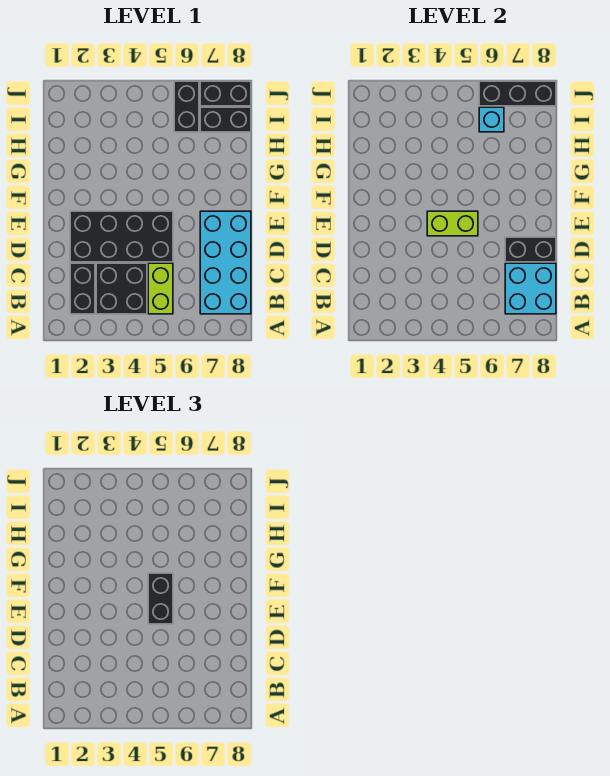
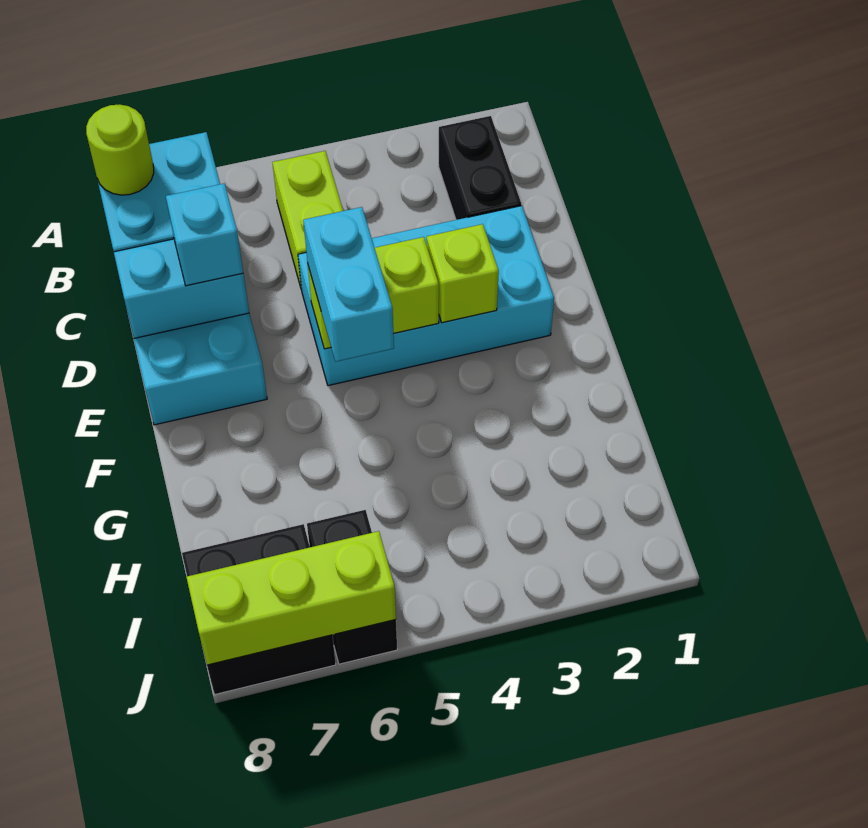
black brick B3:C4 level 1 -> none
none -> lime round brick B8 level 3
black brick D2:E5 level 1 -> cyan brick D2:E5 level 1
black brick D7:D8 level 2 -> cyan brick D7:D8 level 2
none -> lime brick E3 level 2
black brick E5:F5 level 3 -> cyan brick E5:F5 level 3
cyan brick I6 level 2 -> cyan brick D7 level 3
black brick J6:J8 level 2 -> lime brick J6:J8 level 2

